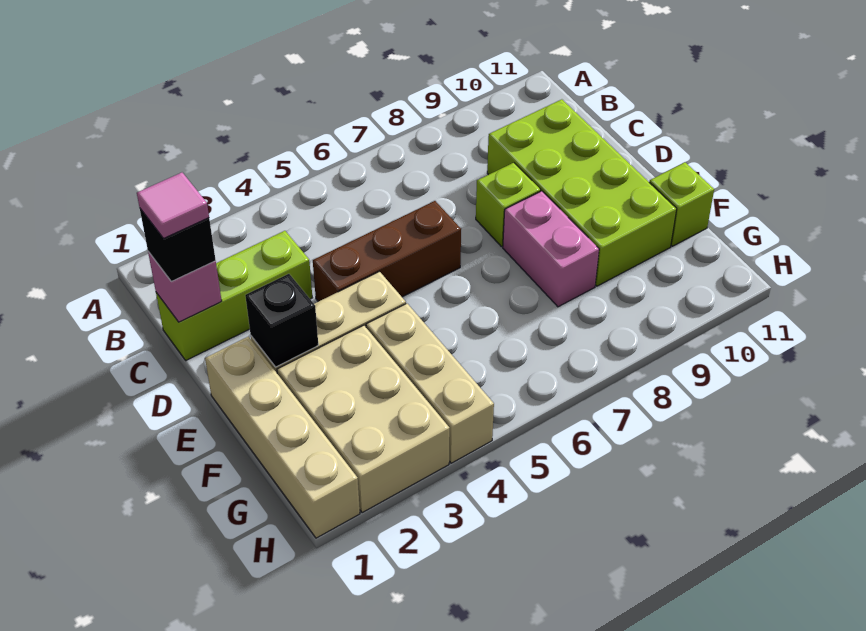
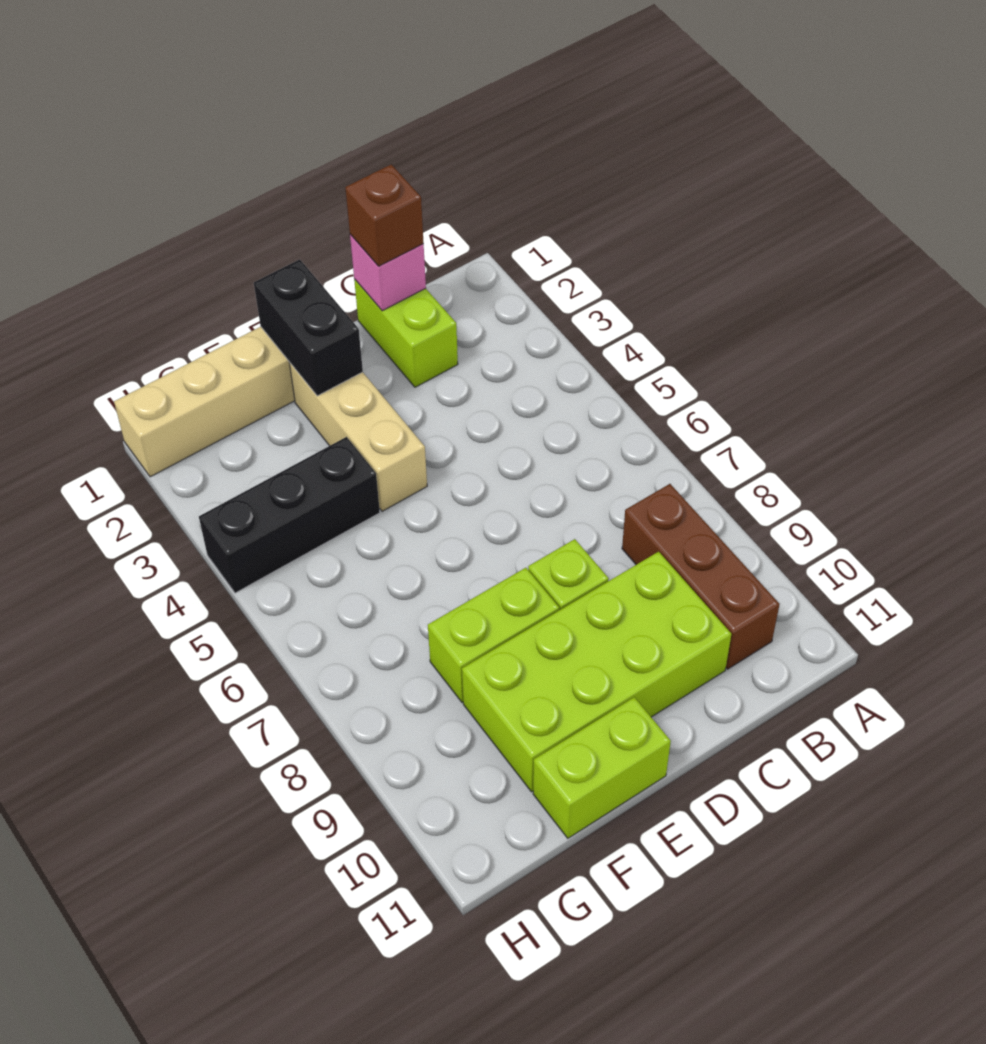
lime brick C1:C3 level 1 -> lime brick C1:C2 level 1
black brick C1 level 3 -> brown brick C1 level 3
pink tile C1 level 4 -> none
brown brick D4:D6 level 1 -> brown brick B8:B10 level 1
black brick E2 level 2 -> black brick E1:E2 level 2
pink brick E8:F8 level 1 -> lime brick E8:F8 level 1
tan brick F2:H3 level 1 -> none
tan brick F4:H4 level 1 -> black brick F4:H4 level 1
lime brick F11 level 1 -> lime brick E11:F11 level 1

